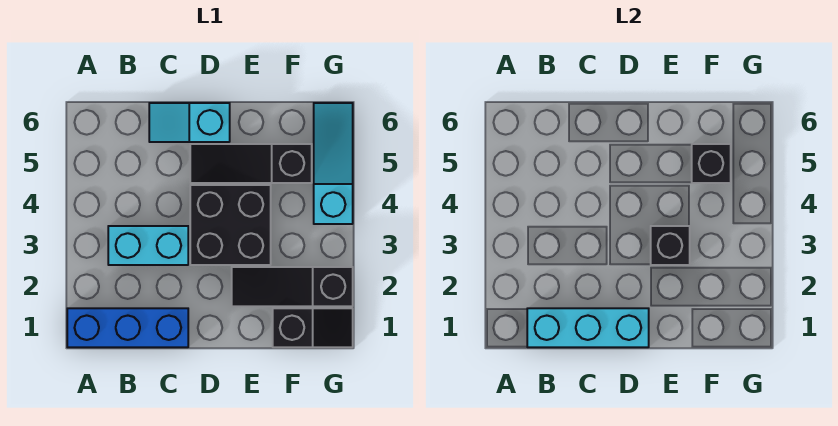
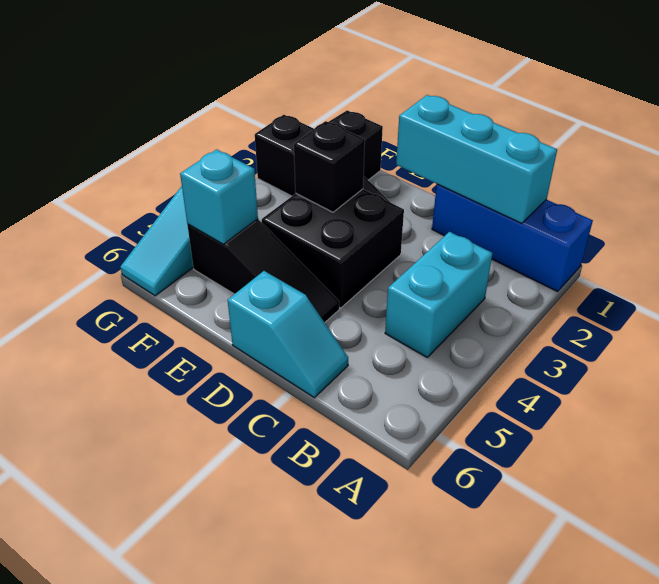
cyan brick B3:C3 level 1 -> cyan brick B3:B4 level 1
black brick F5 level 2 -> cyan brick F5 level 2

